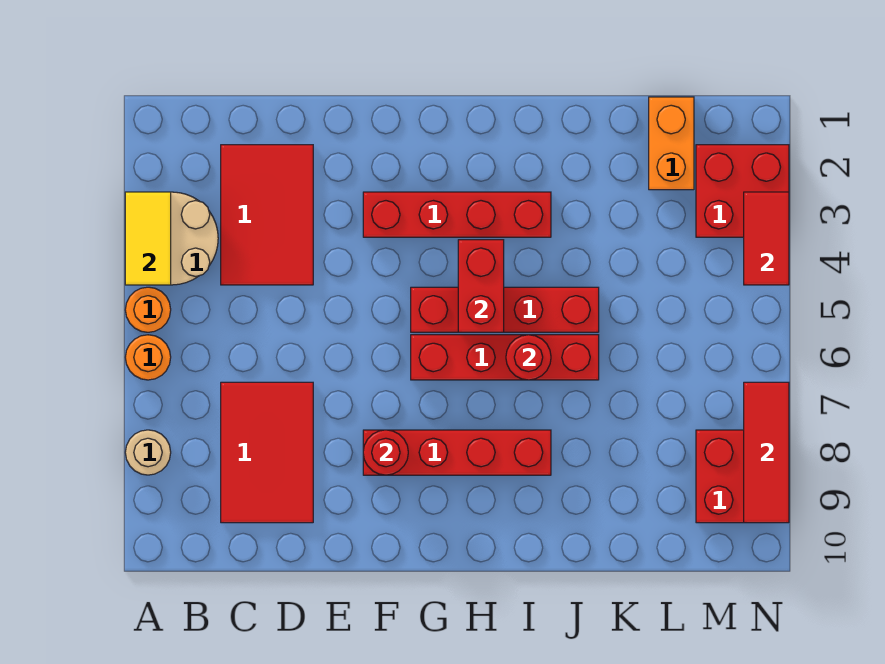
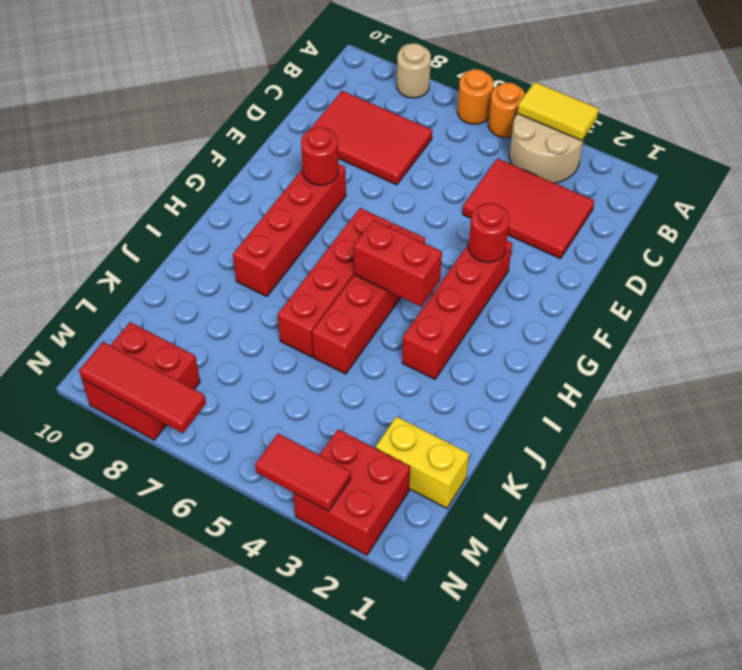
red round brick I6 level 2 -> red round brick F3 level 2
orange brick L1:L2 level 1 -> yellow brick L1:L2 level 1

